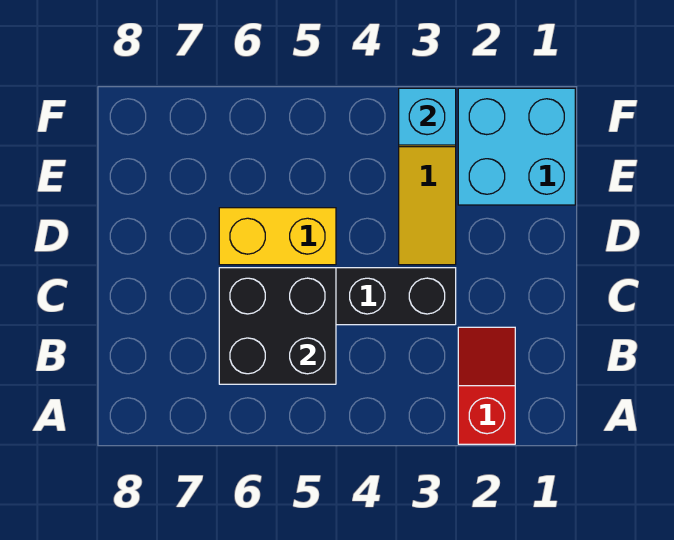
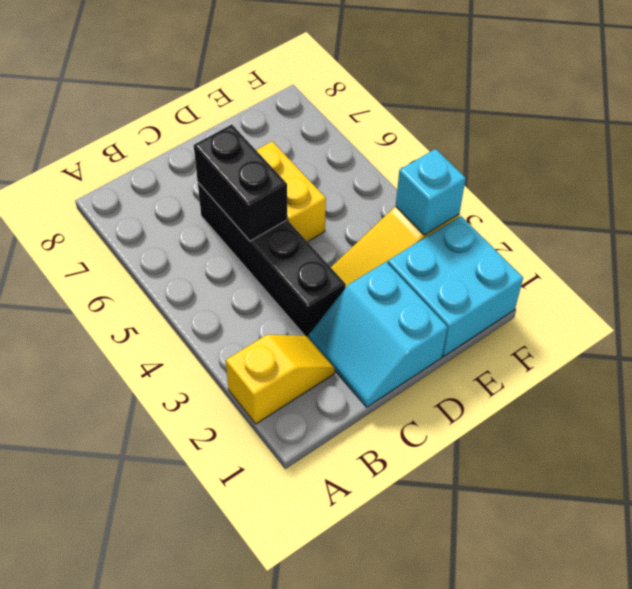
red slope A2:B2 level 1 top A -> yellow slope A2:B2 level 1 top A
black brick B5:C6 level 2 -> black brick C5:C6 level 2
none -> cyan slope C1:D2 level 1 top D

